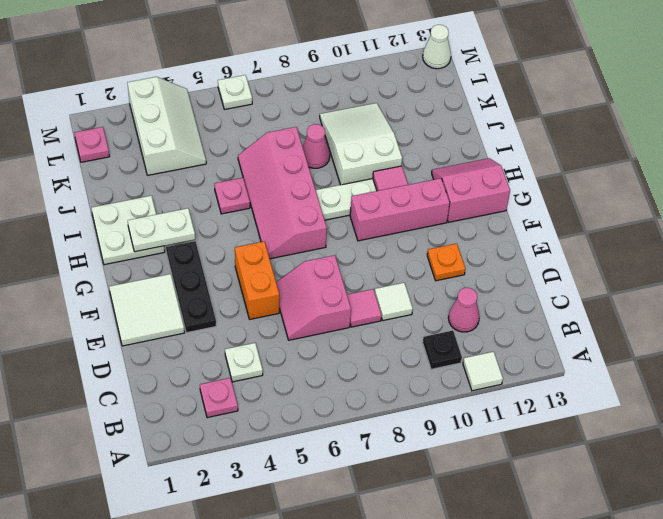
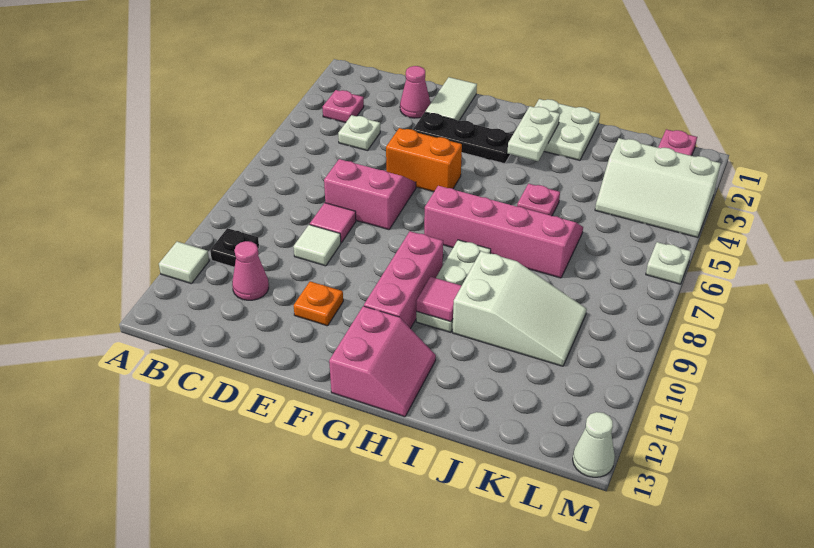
white tile E1:F2 level 1 -> white tile E1:E2 level 1
pink cone J8 level 1 -> pink cone D2 level 1

